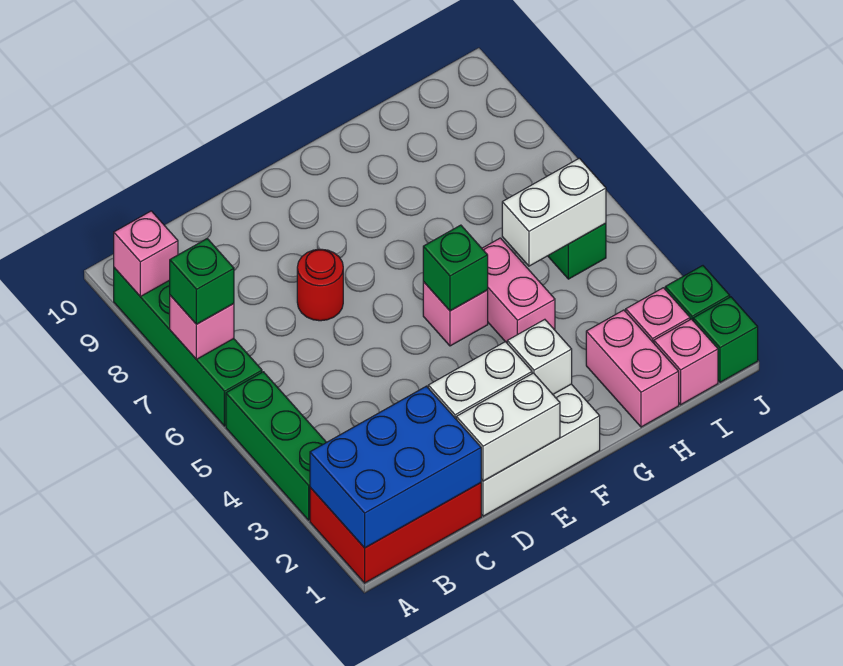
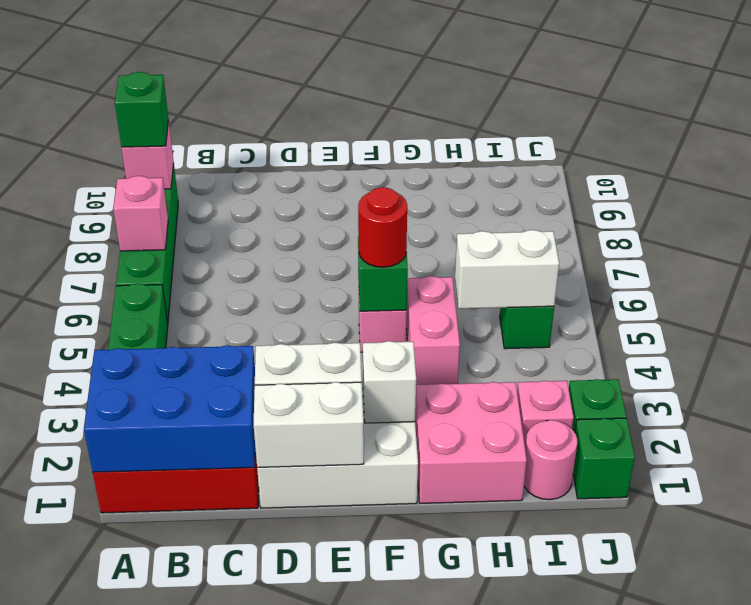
green brick A7 level 3 -> green brick A9 level 3
red round brick D7 level 1 -> red round brick F5 level 3
pink brick H1:H2 level 1 -> pink brick G1:H2 level 1
pink brick I1 level 1 -> pink round brick I1 level 1

